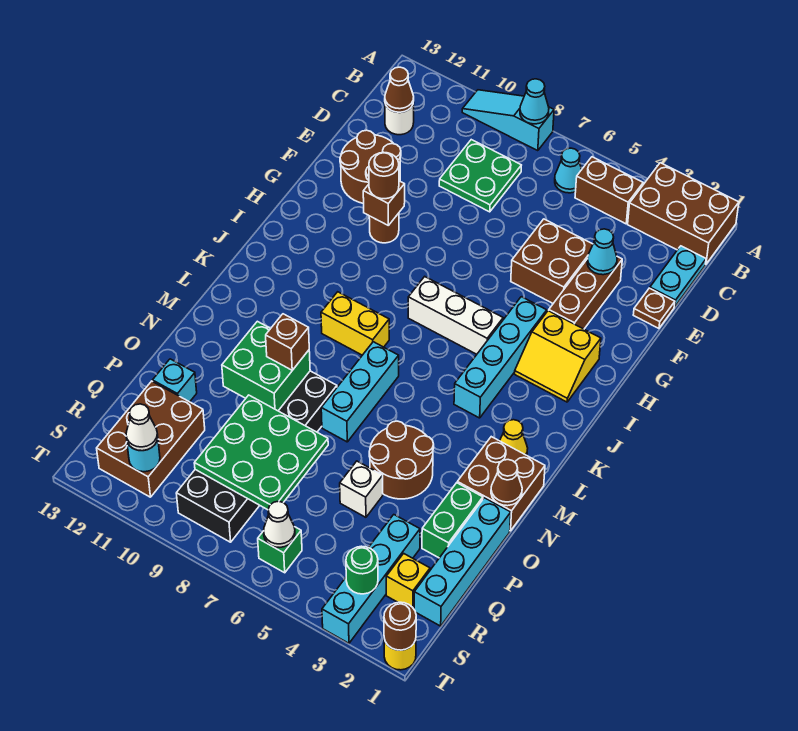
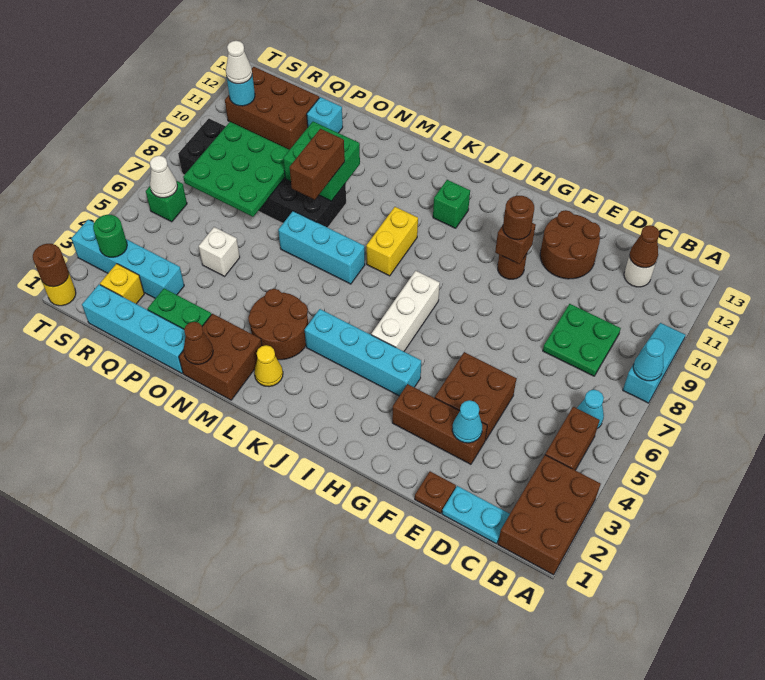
yellow slope H2:I3 level 1 top H -> none
none -> green brick J11 level 1
brown round brick N4:O5 level 1 -> brown round brick L3:M4 level 1
brown brick N9 level 3 -> brown brick N8:N9 level 3

